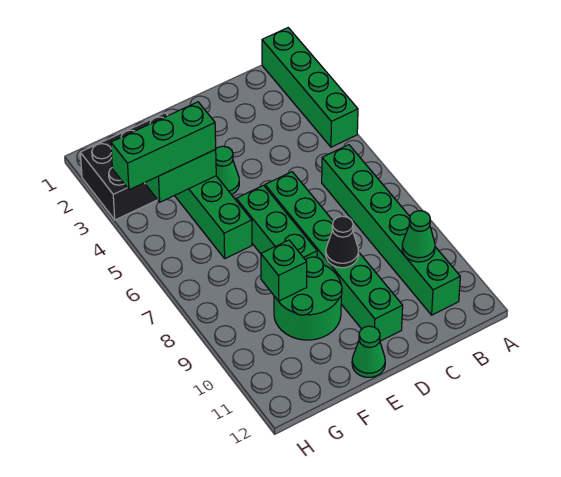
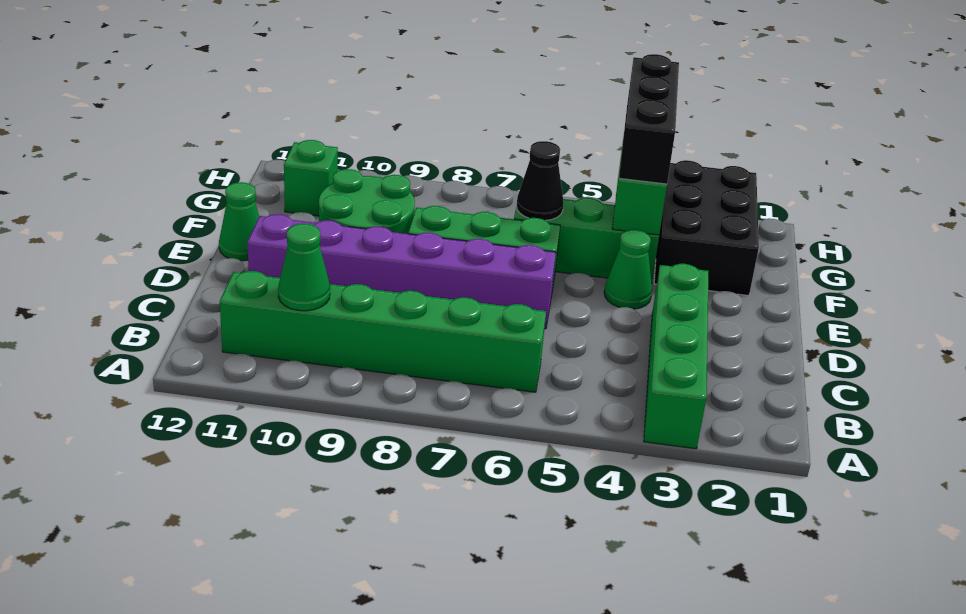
green brick A1:A4 level 1 -> green brick A3:D3 level 1
green brick D6:D11 level 1 -> purple brick D6:D11 level 1
black cone D9 level 2 -> black cone F6 level 2
green brick F4:H4 level 3 -> black brick F4:H4 level 3
green brick F9 level 2 -> green brick G11 level 1

